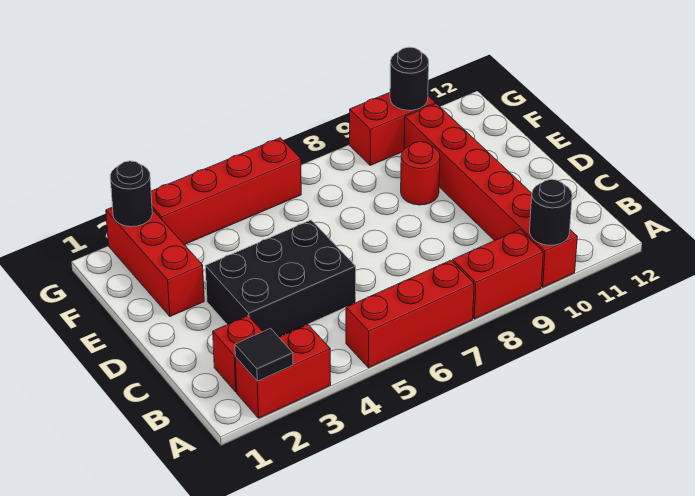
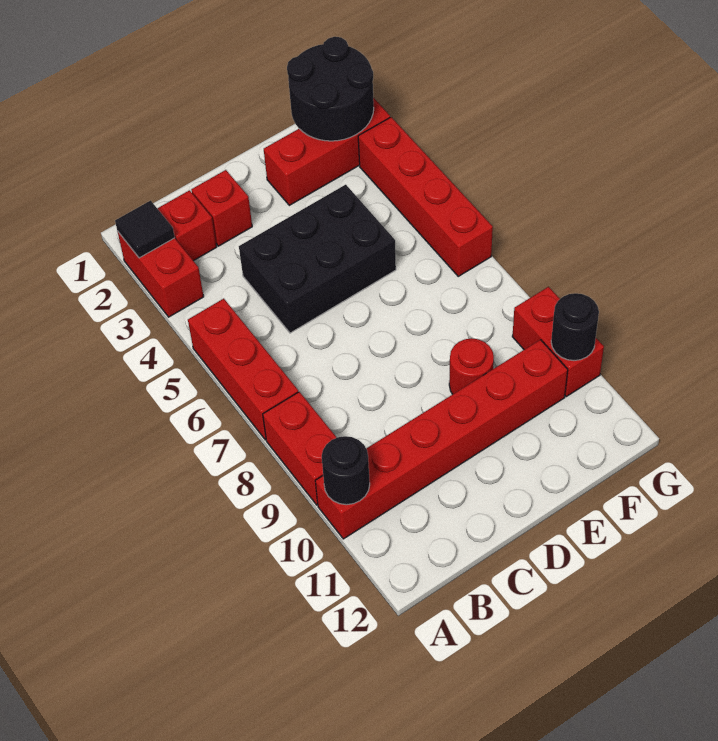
none -> red brick C2 level 1
black brick C3:D5 level 1 -> black brick C4:E5 level 1
black round brick G2 level 2 -> black round brick F1:G2 level 2

